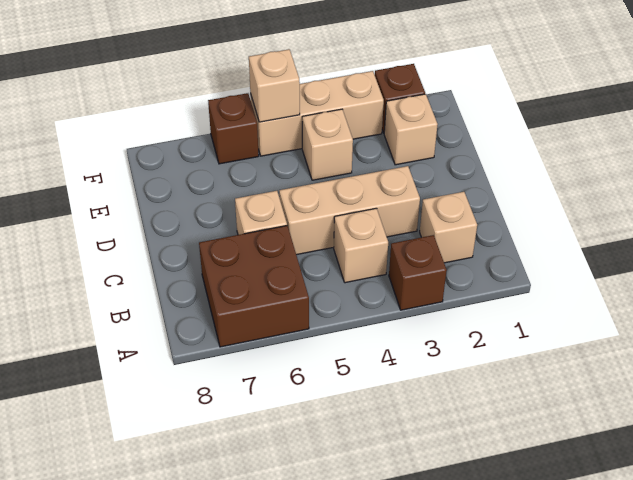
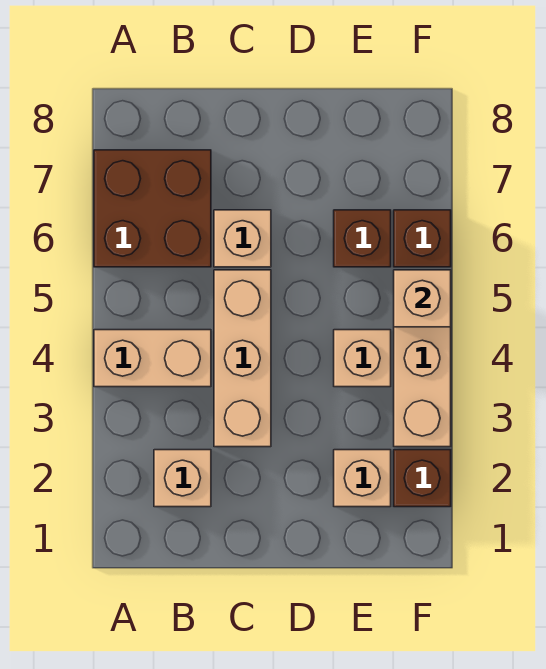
brown brick A3 level 1 -> brown brick E6 level 1
tan brick B4 level 1 -> tan brick A4:B4 level 1

